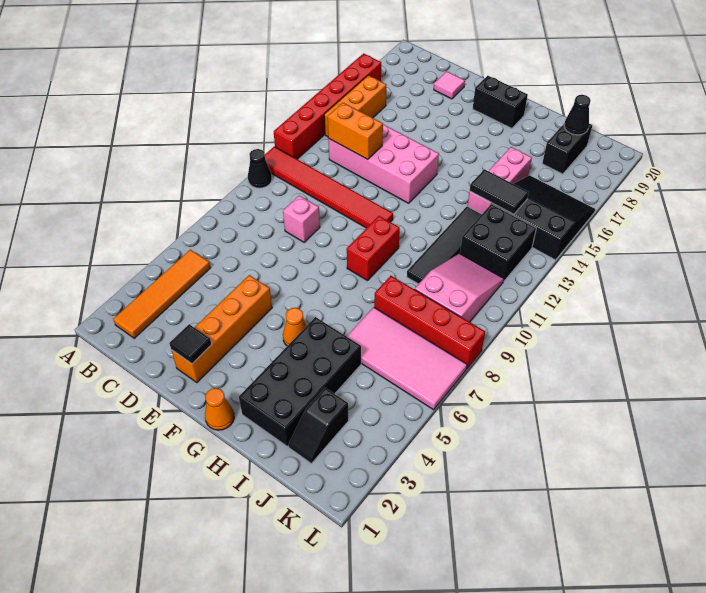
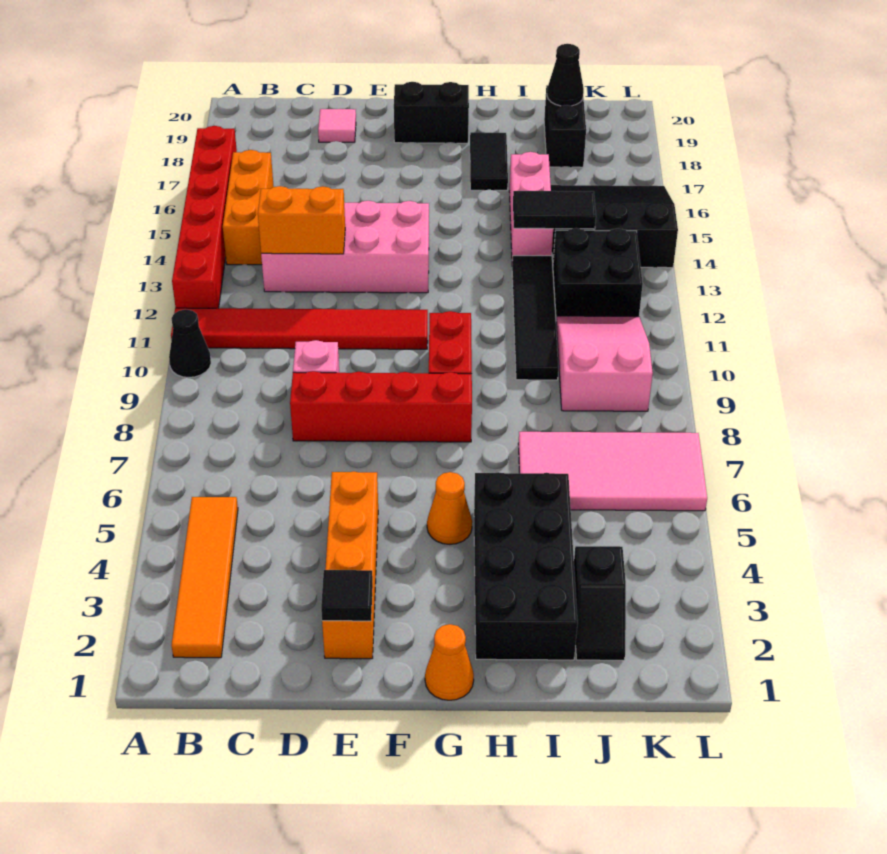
none -> black tile H17:H18 level 1
red brick I8:L8 level 1 -> red brick D8:G8 level 1

